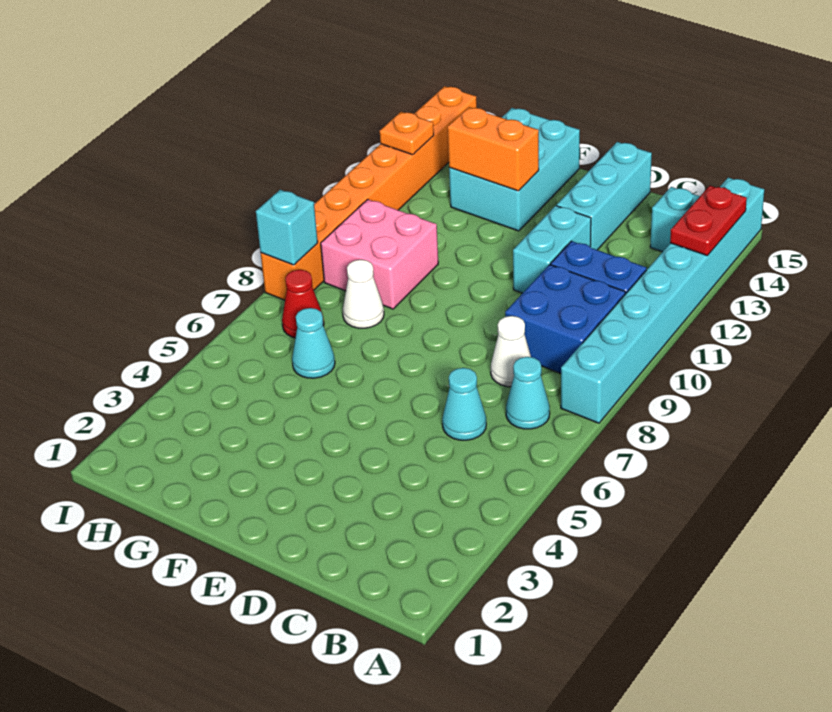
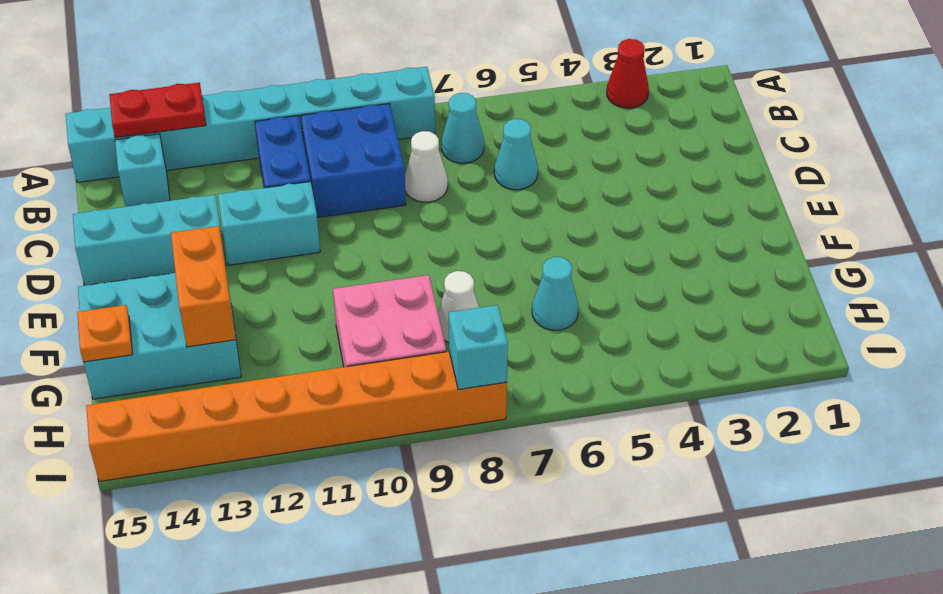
red cone H7 level 1 -> red cone A3 level 1
orange plate I13 level 2 -> orange plate G15 level 2

